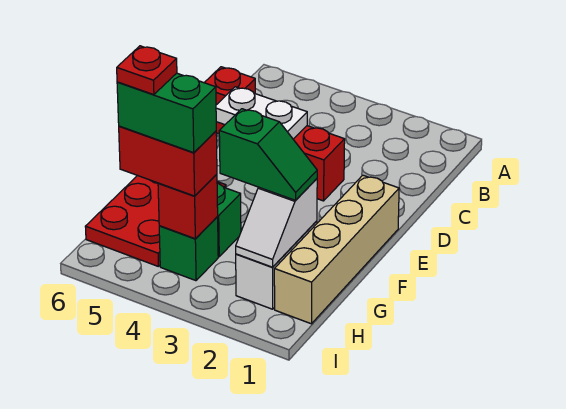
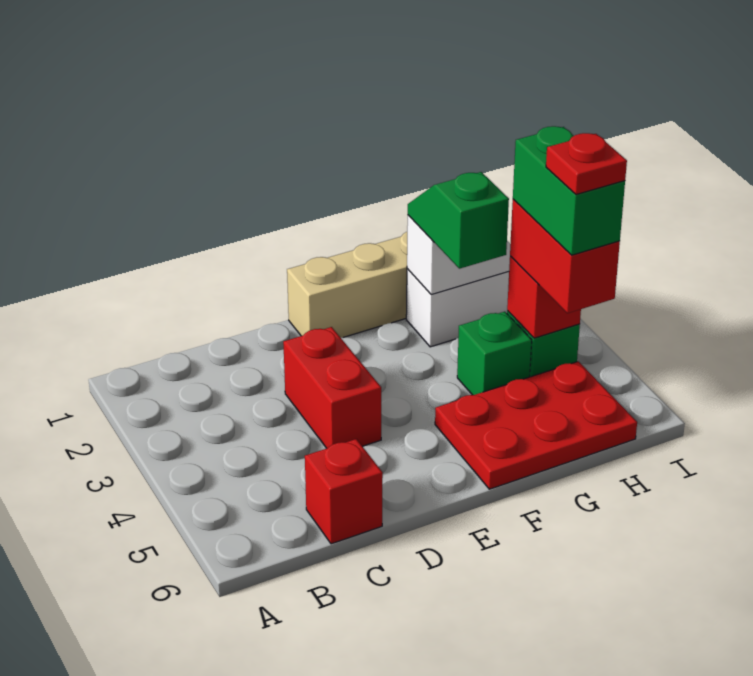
white plate D4:D5 level 2 -> none

